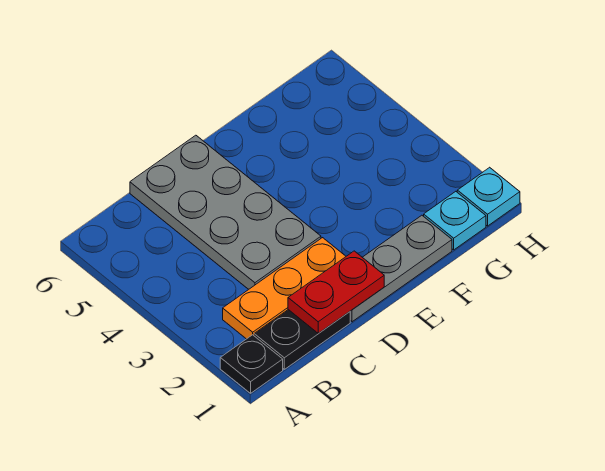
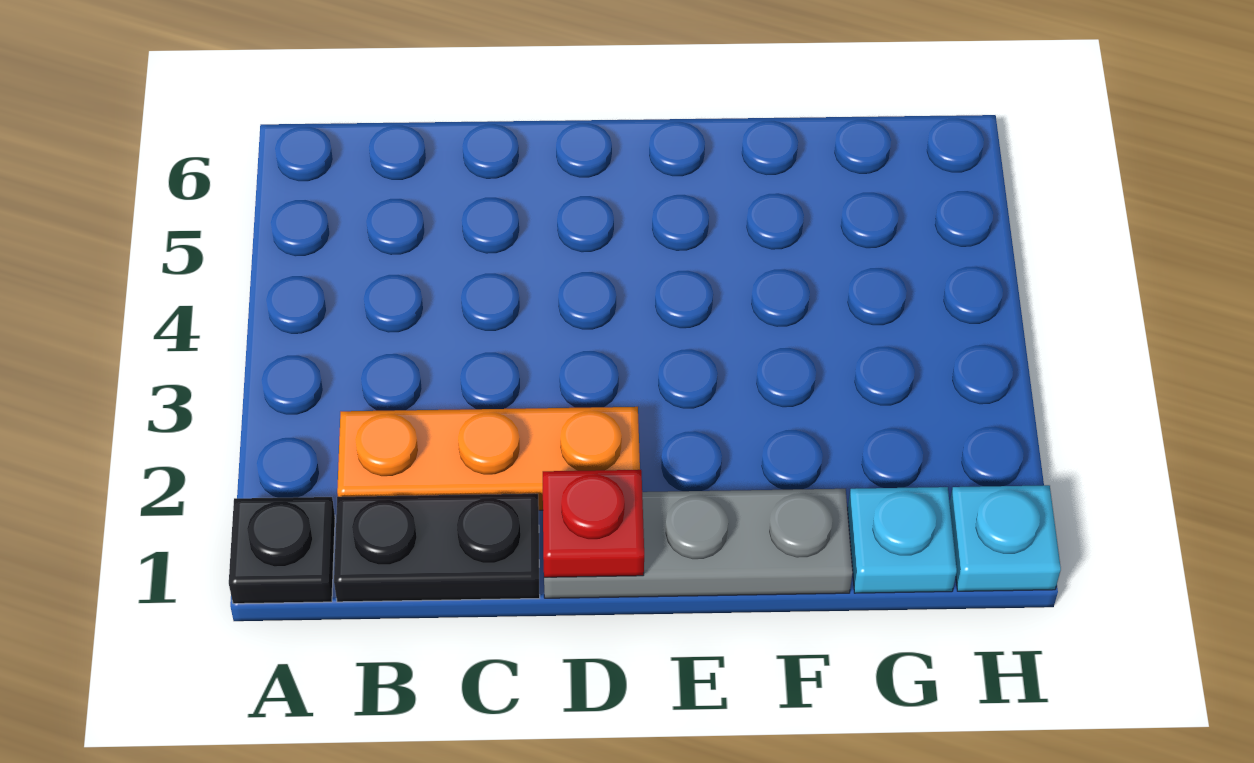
red plate C1:D1 level 2 -> red plate D1 level 2
grey plate C3:D6 level 1 -> none

